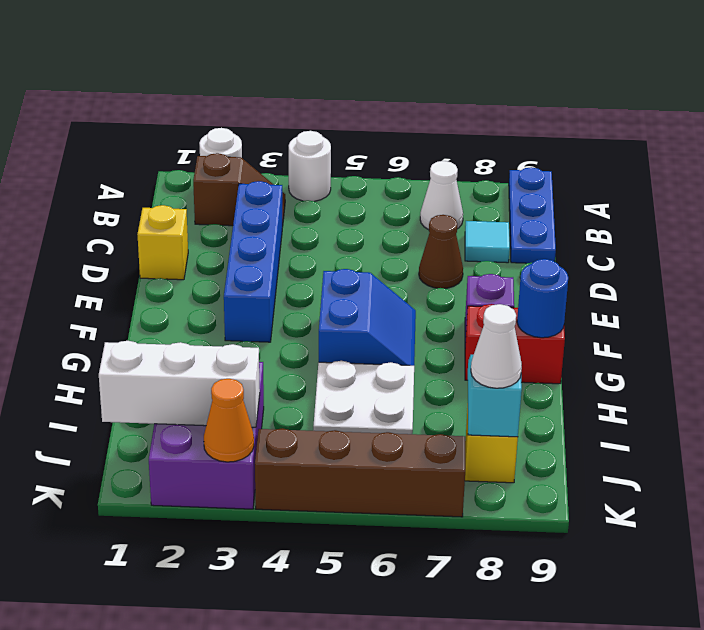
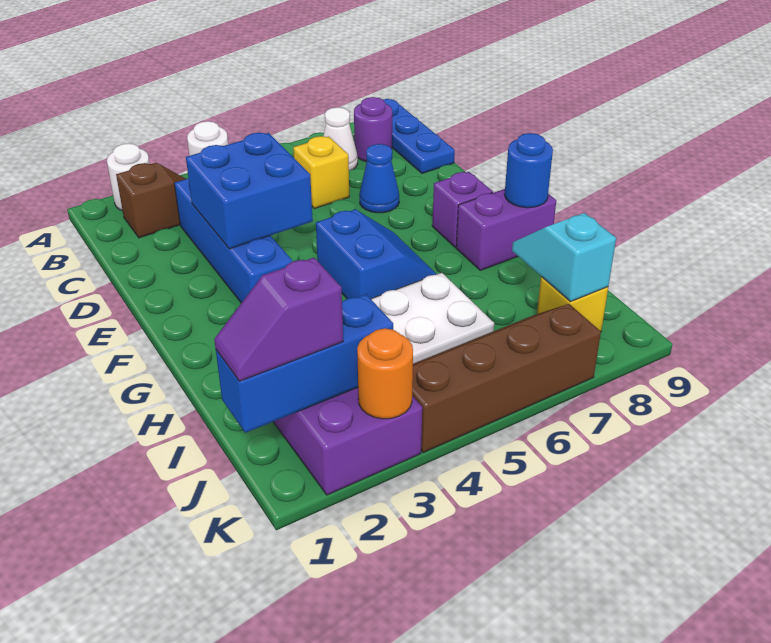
none -> purple round brick B8 level 1
cyan tile C8 level 1 -> none
yellow brick D1 level 1 -> yellow brick C6 level 1
none -> blue brick D3:E4 level 2
brown cone D7 level 1 -> blue cone D7 level 1
red brick G8:G9 level 1 -> purple brick G8:G9 level 1
white brick J1:J3 level 2 -> blue brick J1:J3 level 2
none -> purple slope J1:J2 level 3 top 2
white cone J8 level 3 -> none
orange cone K3 level 2 -> orange round brick K3 level 2

